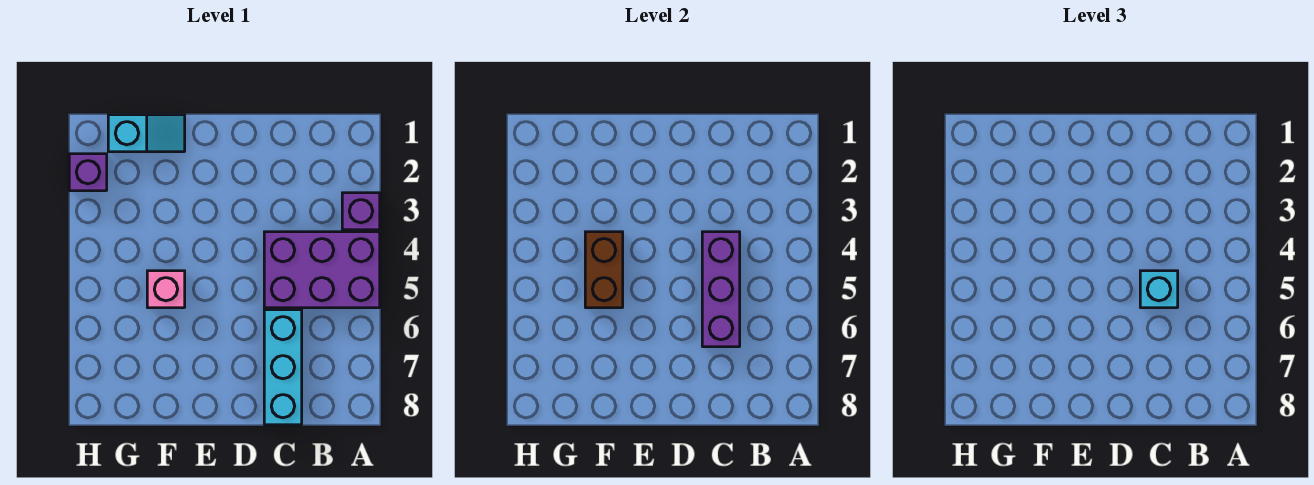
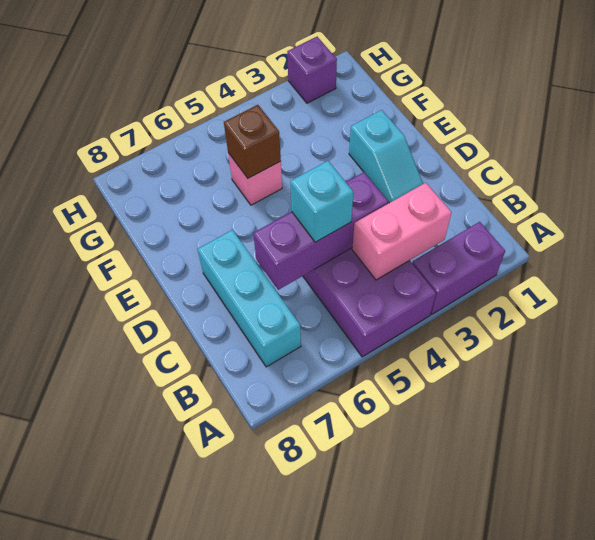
purple brick A3 level 1 -> purple brick A2:A3 level 1
none -> pink brick B3:B4 level 2
cyan brick C6:C8 level 1 -> cyan brick B7:D7 level 1
cyan slope F1:G1 level 1 top G -> cyan slope D2:E2 level 1 top E
brown brick F4:F5 level 2 -> brown brick F5 level 2

